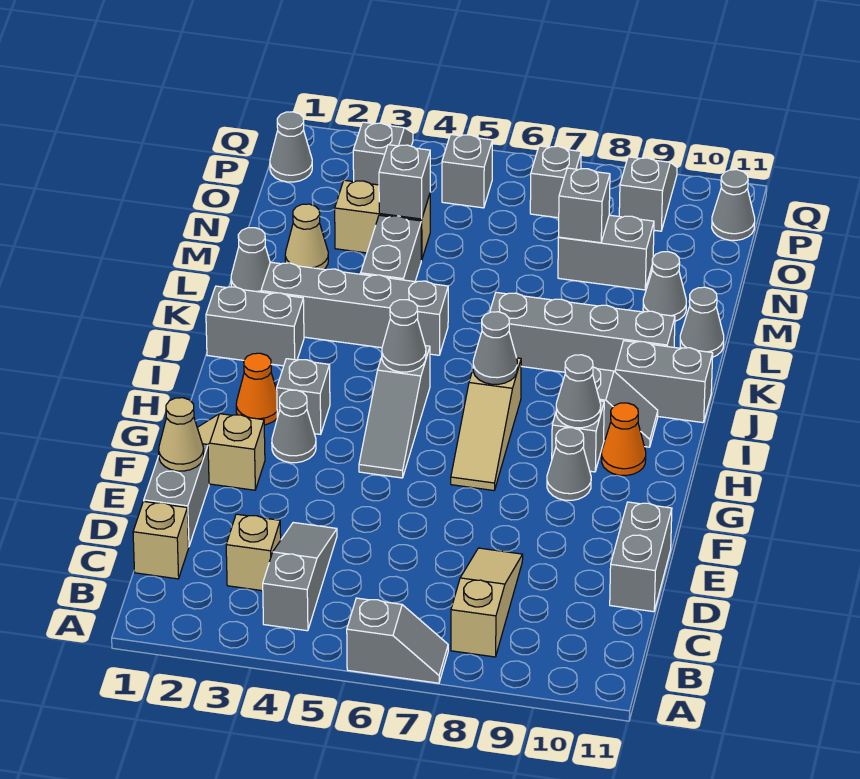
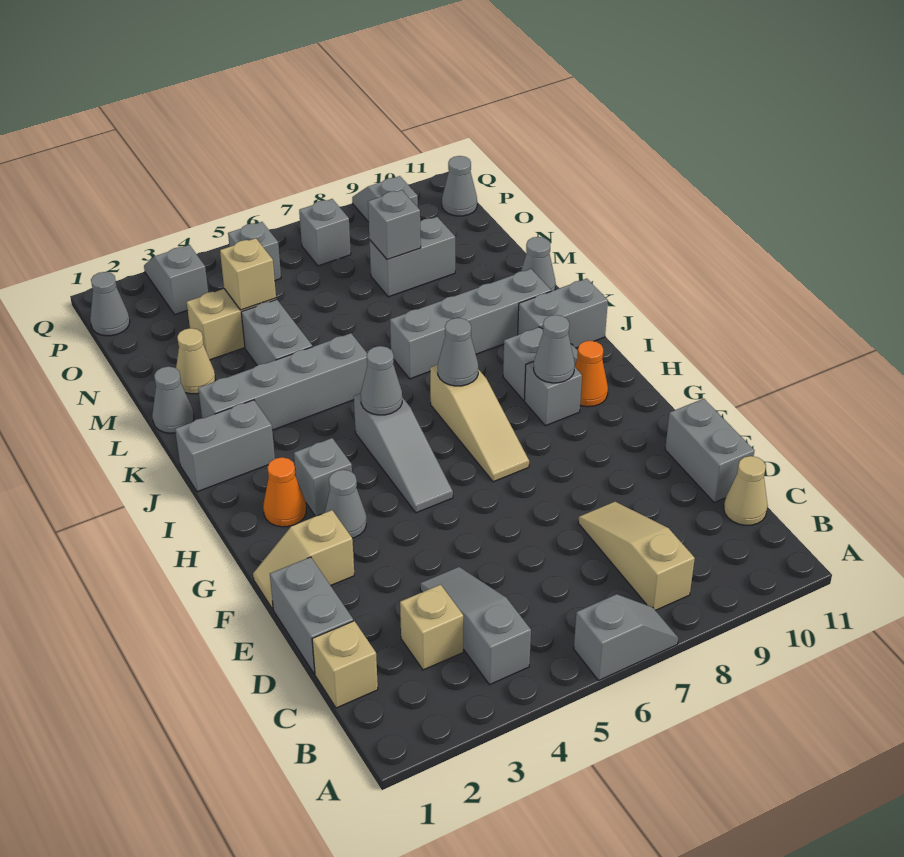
tan cone E1 level 2 -> tan cone C11 level 1
grey cone G9 level 1 -> none
grey cone M10 level 1 -> none
grey brick N4 level 2 -> tan brick N4 level 2

